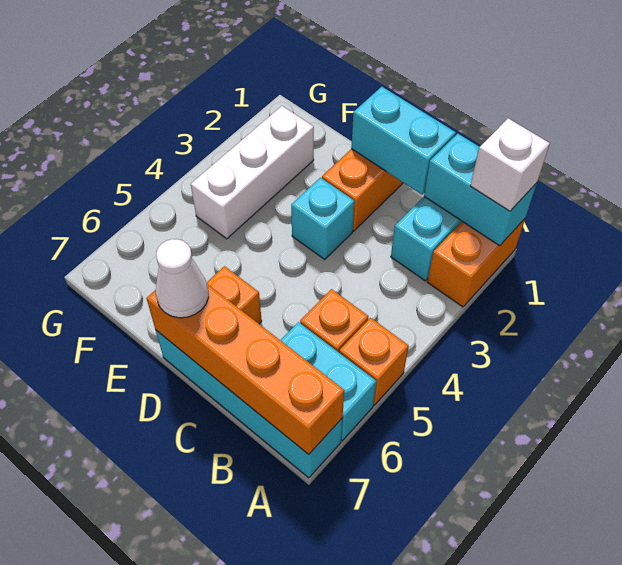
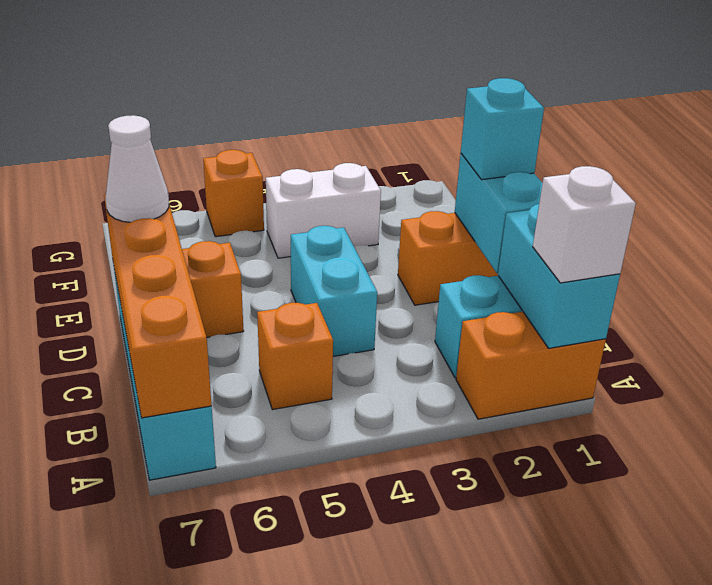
orange brick A5 level 1 -> orange brick G5 level 1
cyan brick A6:B6 level 1 -> cyan brick C4:D4 level 1
cyan brick D3 level 1 -> cyan brick D1 level 3
white brick F2:F4 level 1 -> white brick F3:F4 level 1

